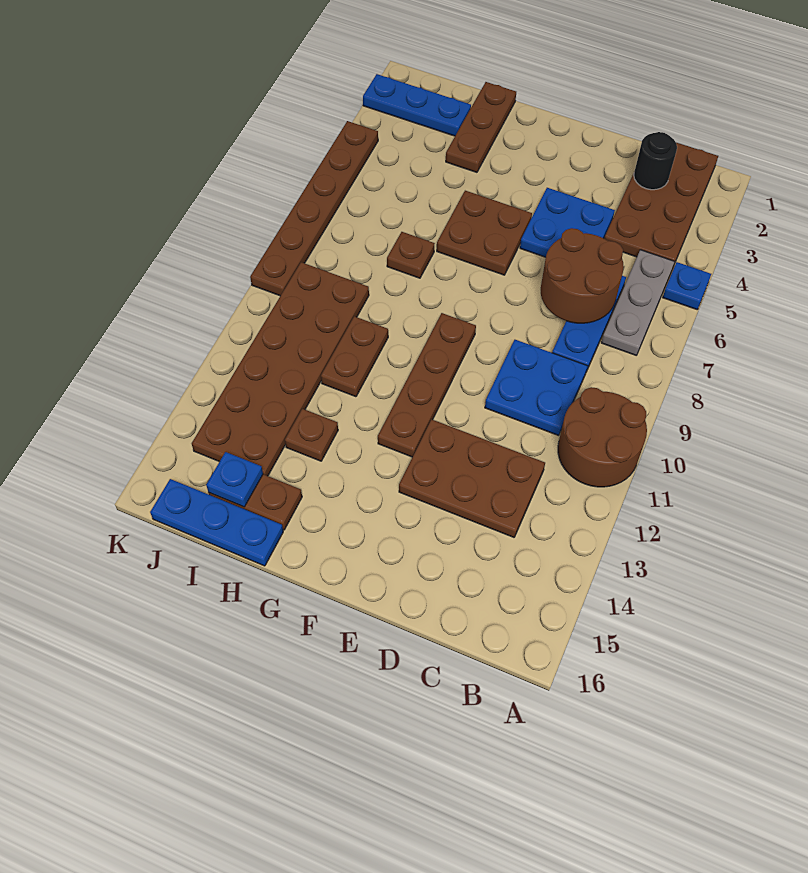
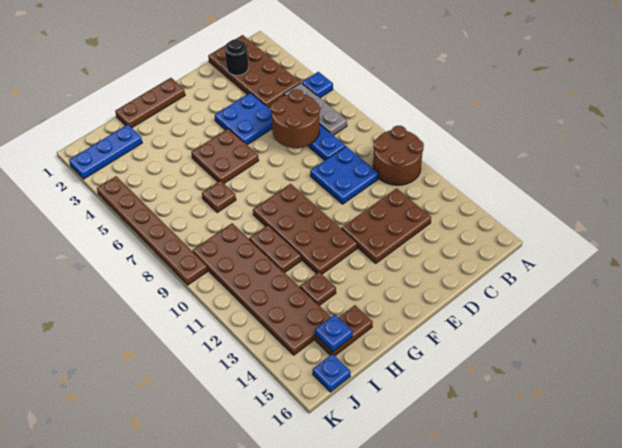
brown plate F9:F12 level 1 -> brown plate F9:G12 level 1
brown plate H1:H3 level 1 -> brown plate F1:H1 level 1
blue plate H16:J16 level 1 -> blue plate J16 level 1

